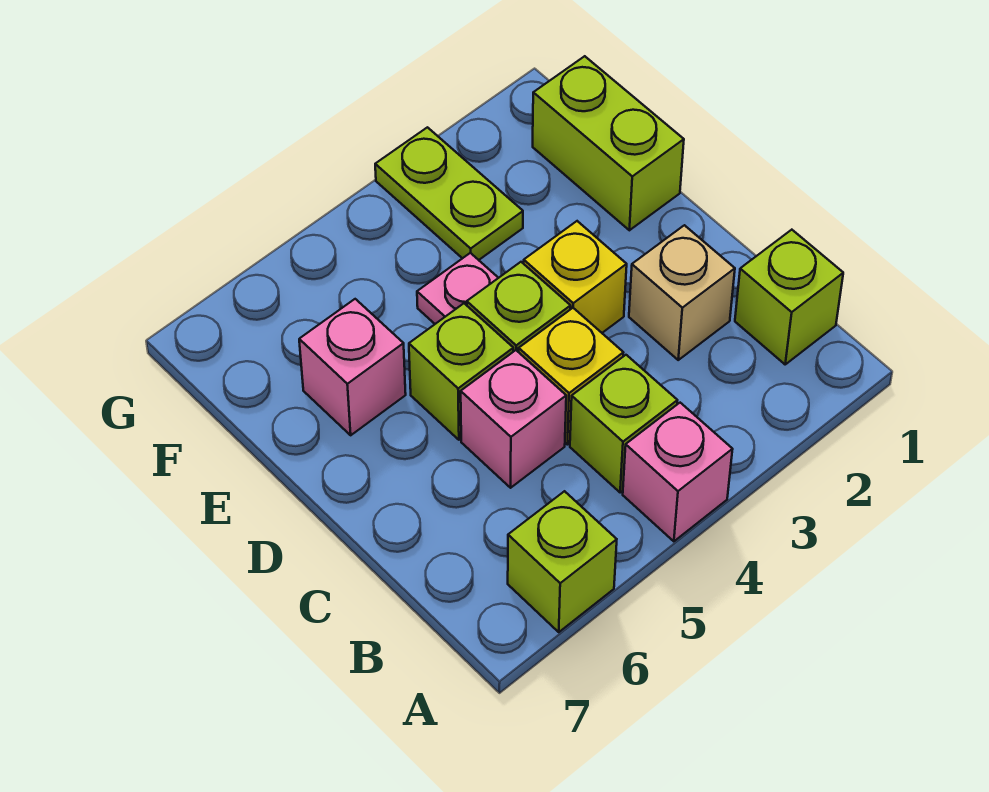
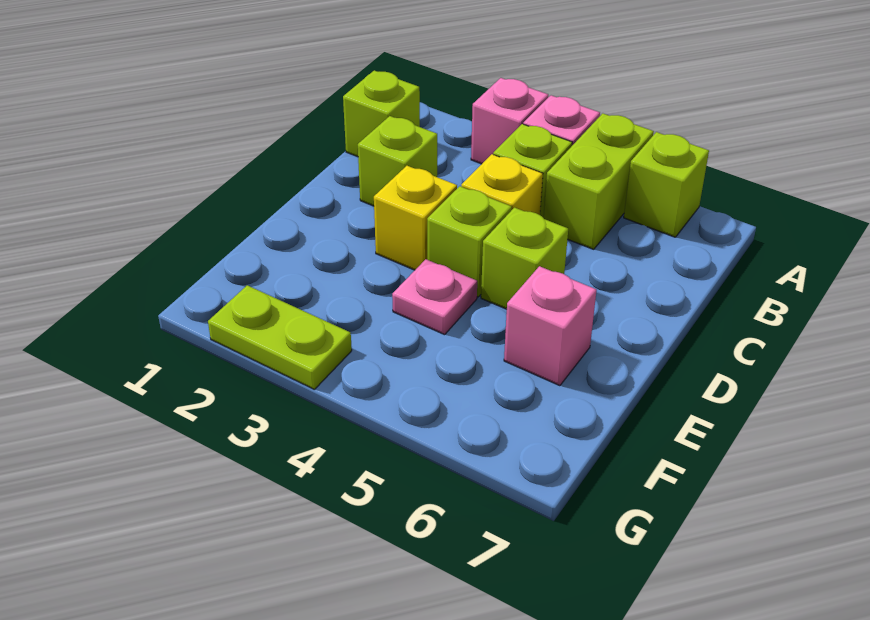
tan brick C2 level 1 -> lime brick C2 level 1
pink brick C5 level 1 -> pink brick A3 level 1
lime brick E1:F1 level 1 -> lime brick A5:B5 level 1
lime plate F3:G3 level 1 -> lime plate G2:G3 level 1

